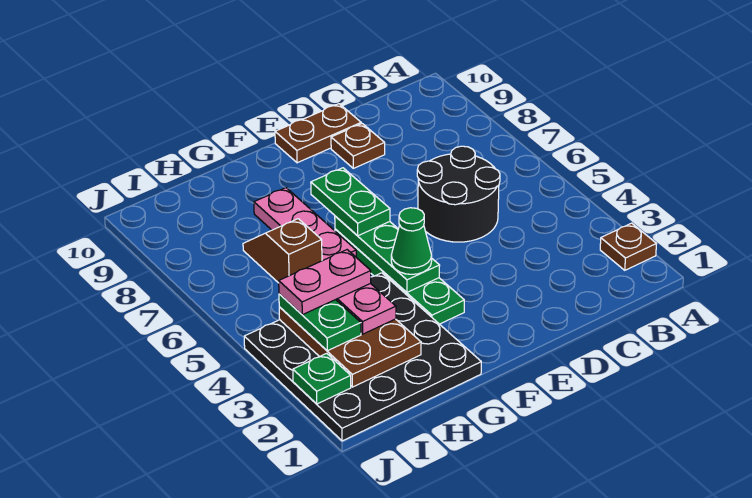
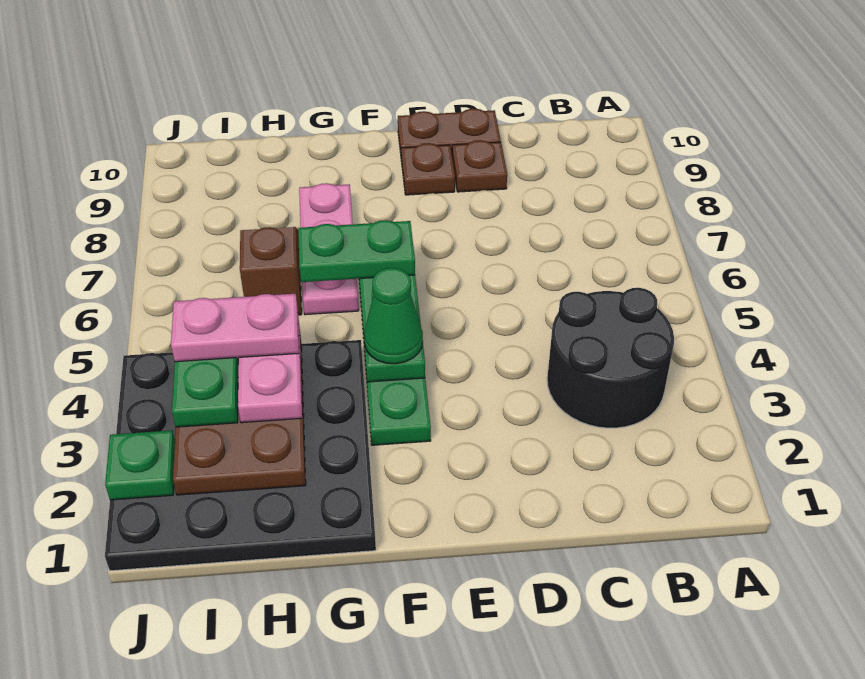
brown plate A2 level 1 -> brown plate E9 level 1
black round brick C5:D6 level 1 -> black round brick B3:C4 level 1
green plate F6:F7 level 3 -> green plate F6:G6 level 3

